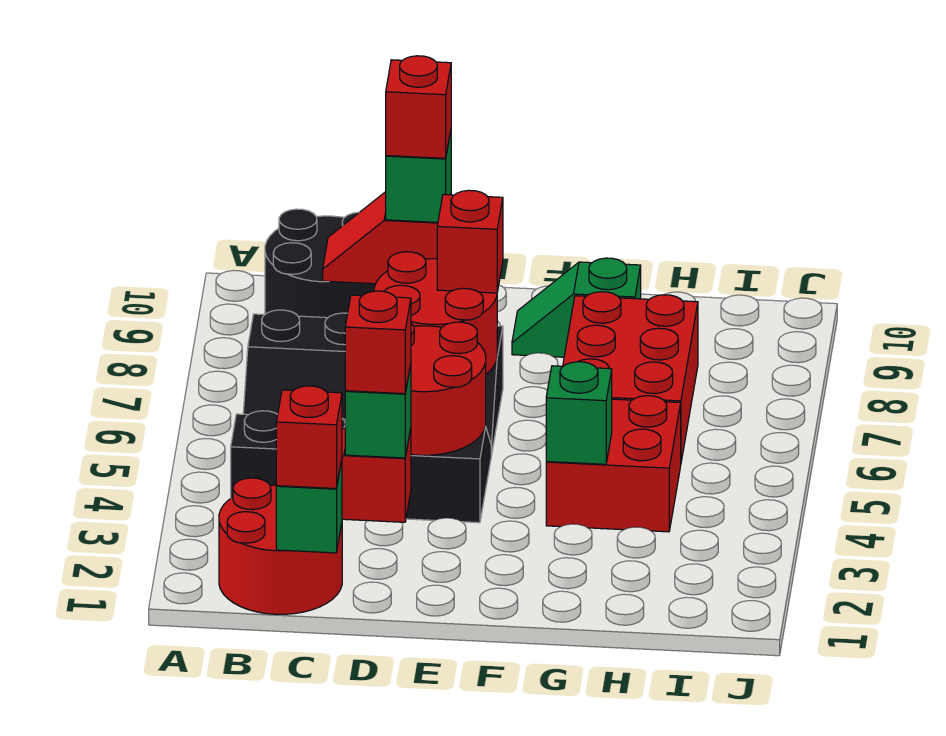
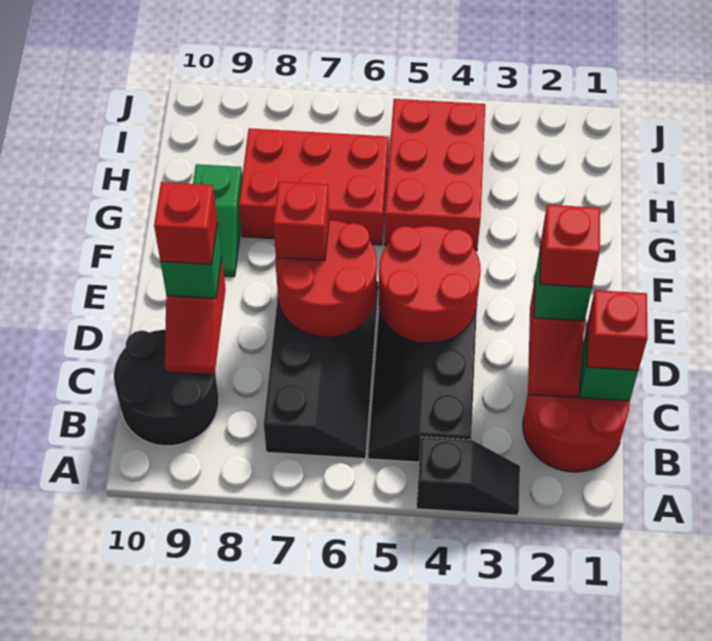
none -> black slope A3:A4 level 1 top 4
red brick G4:H5 level 1 -> red brick G4:I5 level 1
green brick G4 level 2 -> none

